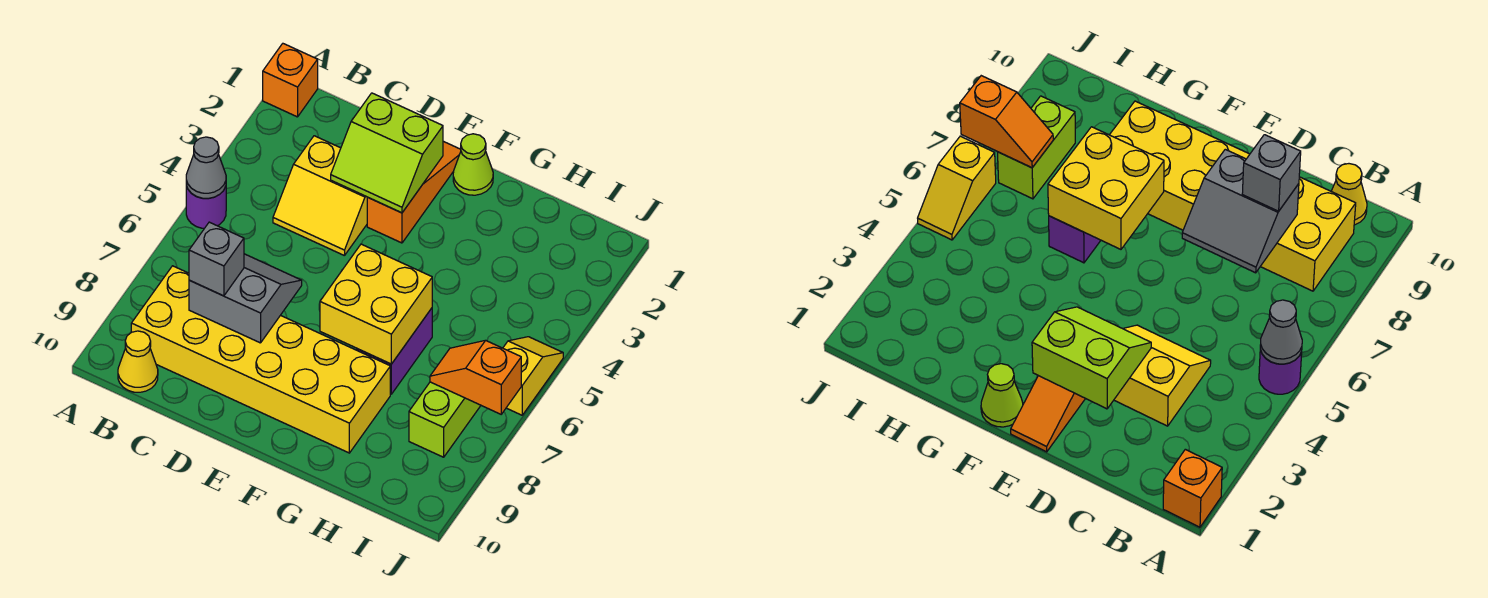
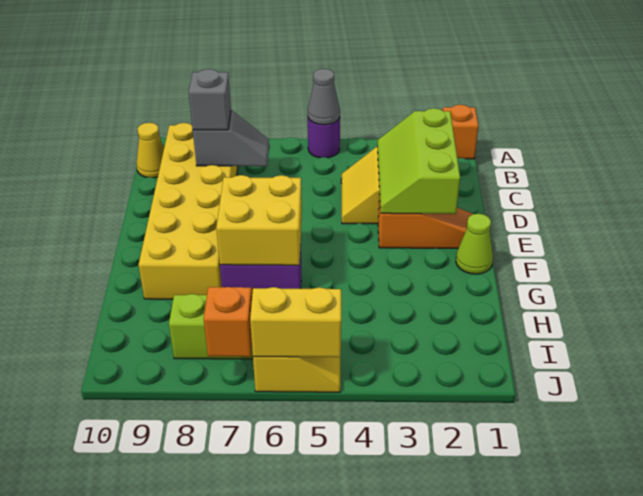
grey slope C7:D8 level 2 top 8 -> grey slope C7:C8 level 2 top 8
lime slope D2:E3 level 2 top 2 -> lime slope C2:E3 level 2 top 2
none -> yellow brick J5:J6 level 2

